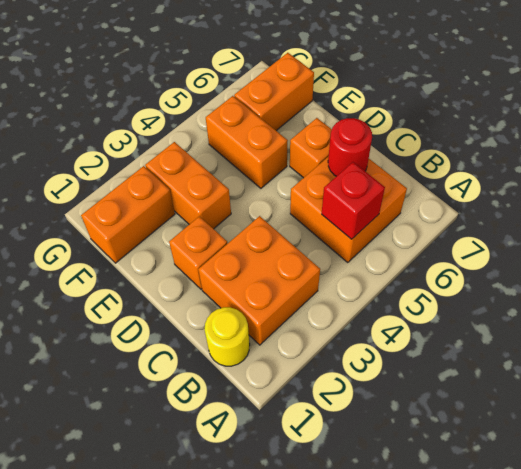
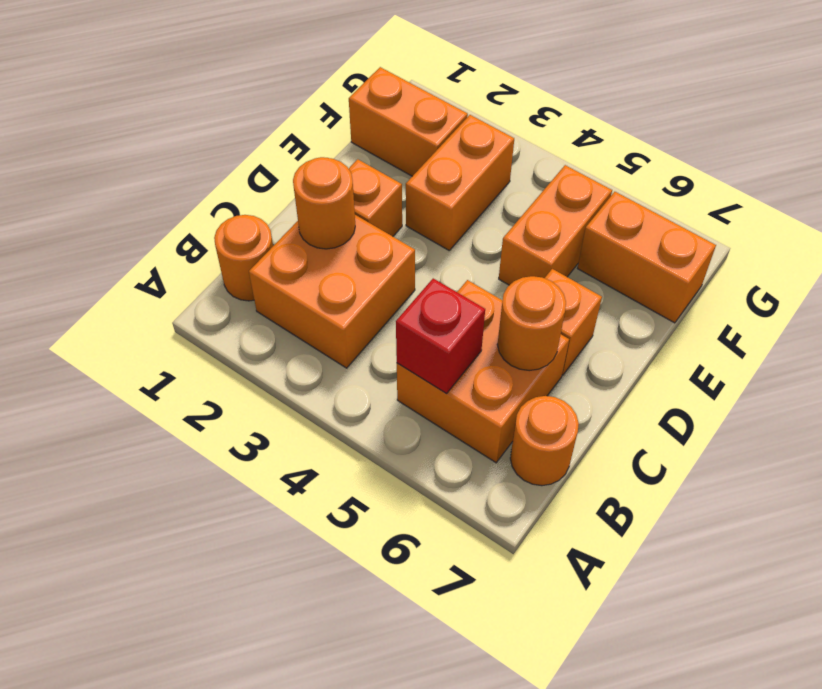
yellow round brick B1 level 1 -> orange round brick B1 level 1
none -> orange round brick B7 level 1
none -> orange round brick C2 level 2
red round brick C6 level 2 -> orange round brick C6 level 2

